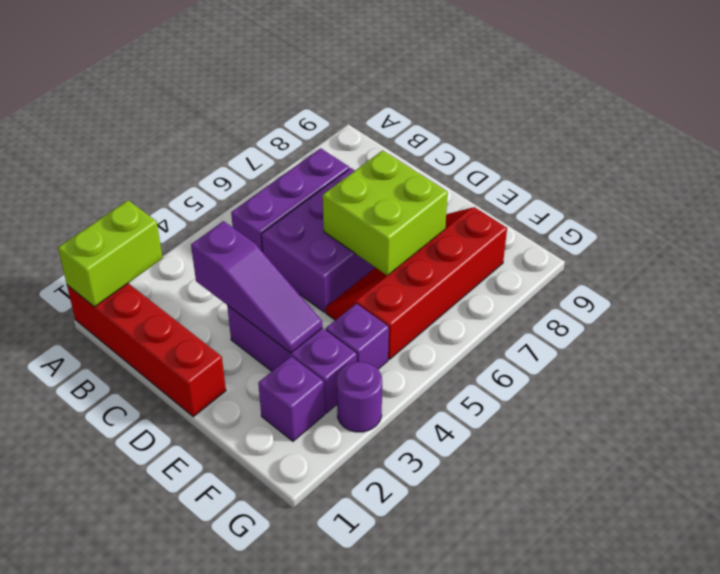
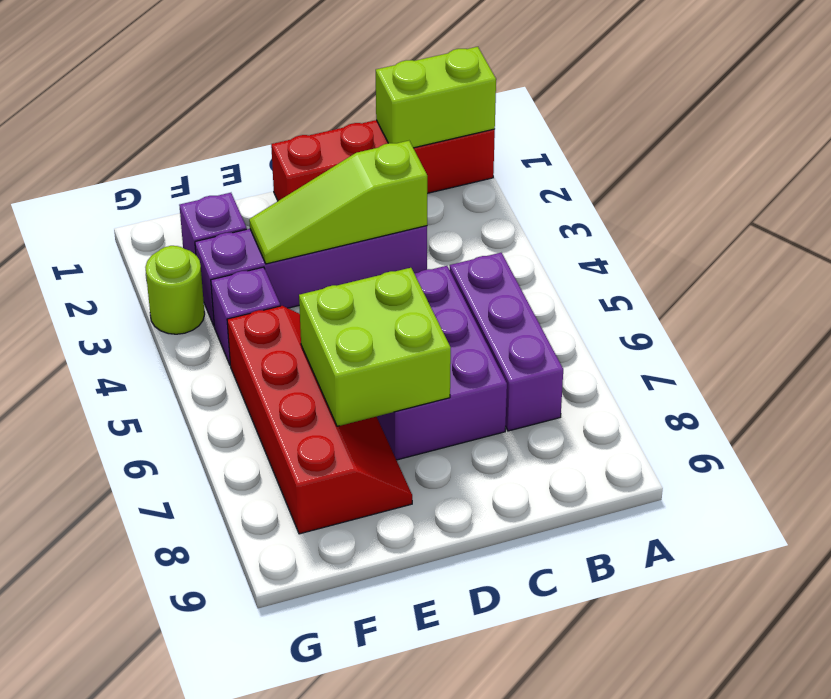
lime brick A1:A2 level 2 -> lime brick A1:B1 level 2
purple slope C3:E3 level 2 top C -> lime slope C3:E3 level 2 top C
purple brick D3:F3 level 1 -> purple brick C3:F3 level 1
purple round brick G3 level 1 -> lime round brick G3 level 1

